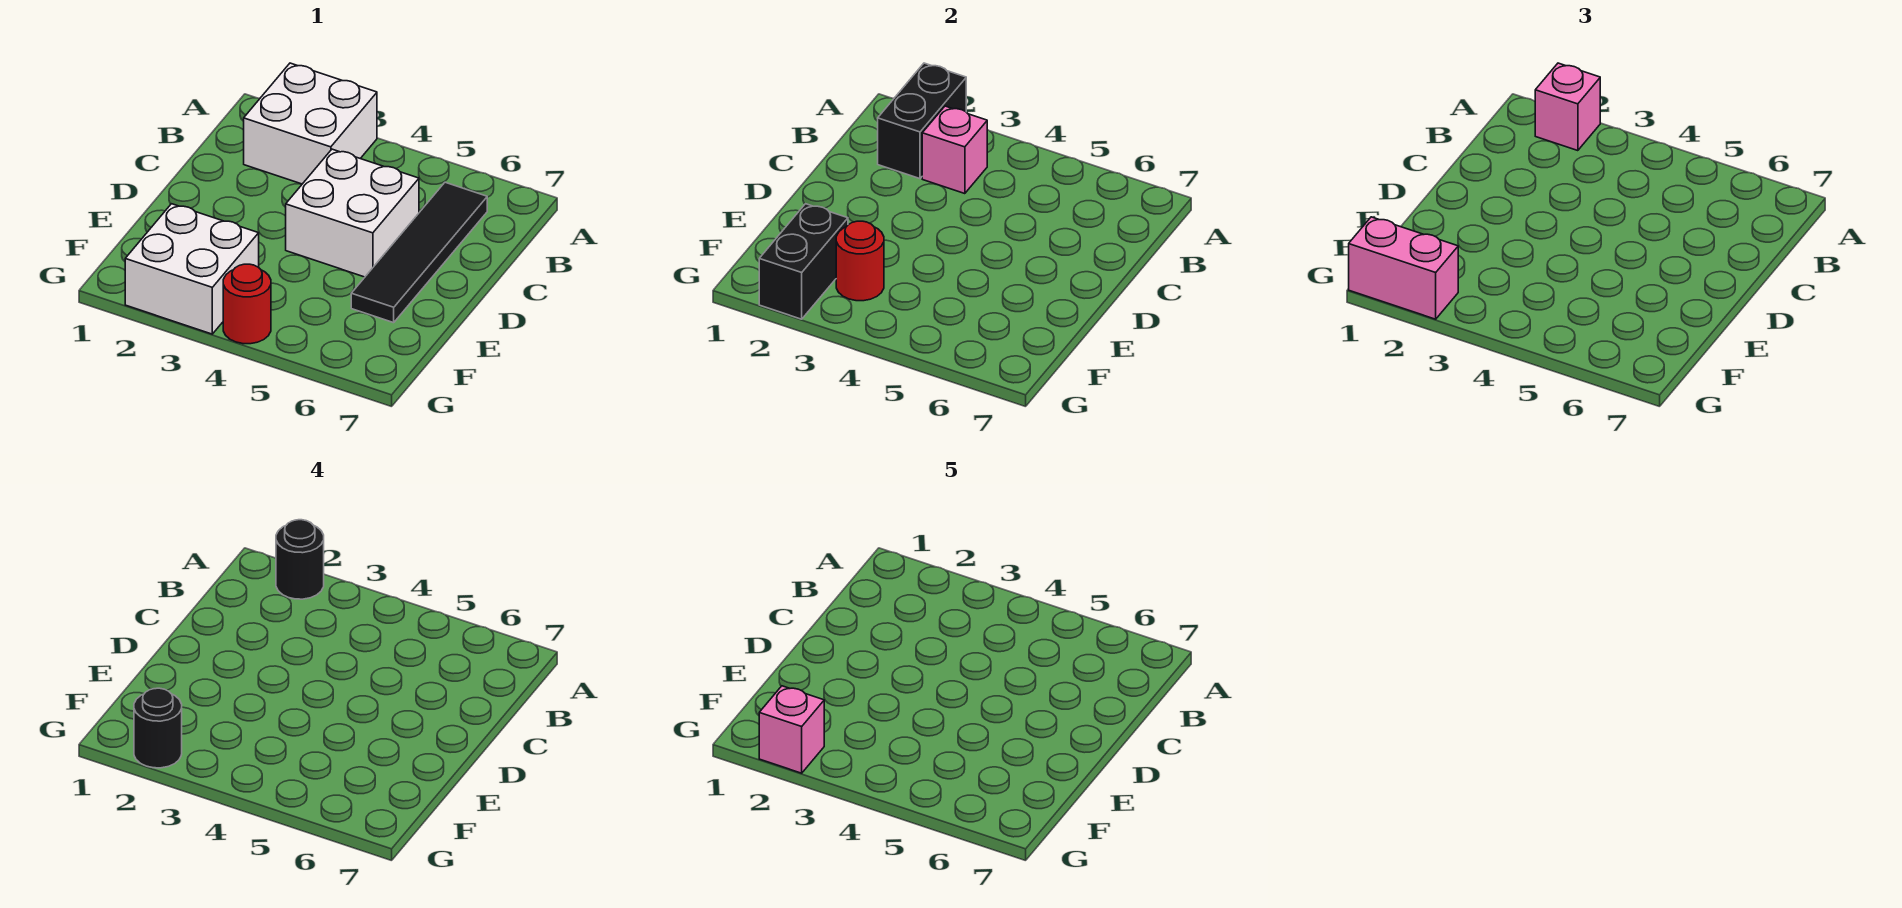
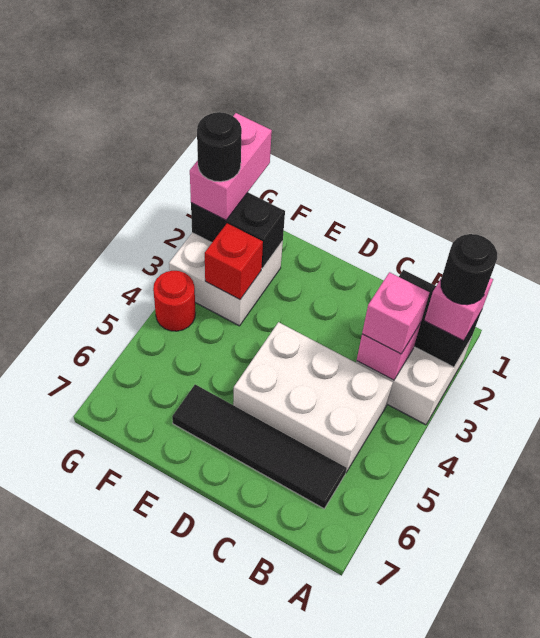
white brick C4:D5 level 1 -> white brick B4:D5 level 1
red round brick F3 level 2 -> red brick F3 level 2
pink brick G2 level 5 -> pink brick B3 level 3

